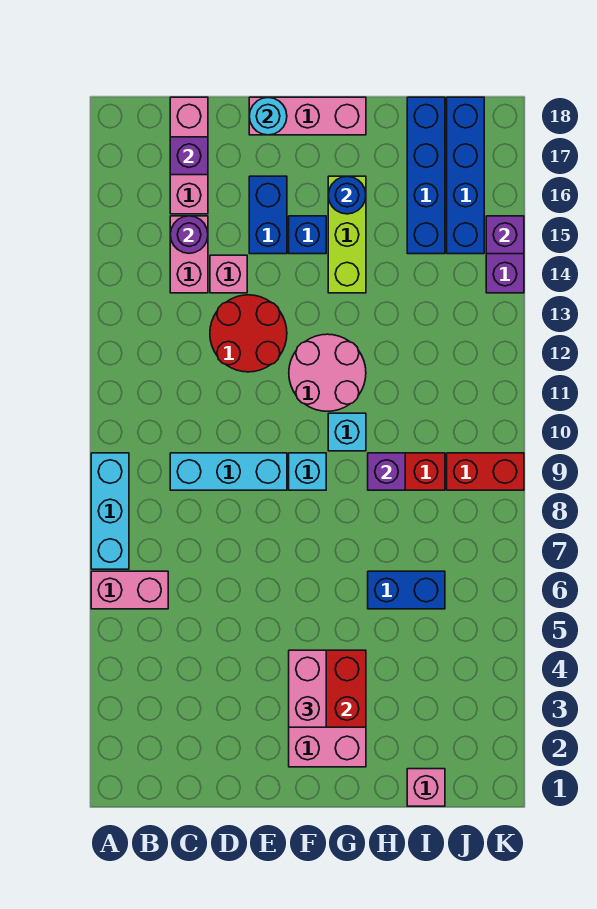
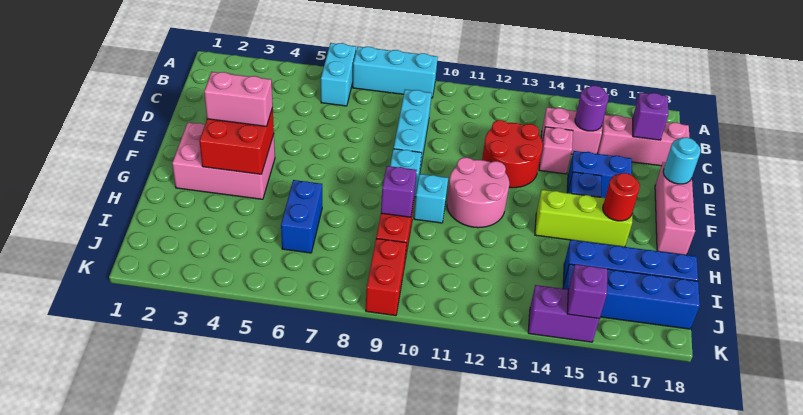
pink brick A6:B6 level 1 -> cyan brick A6:B6 level 1
blue round brick G16 level 2 -> red round brick G16 level 2
pink brick I1 level 1 -> none

